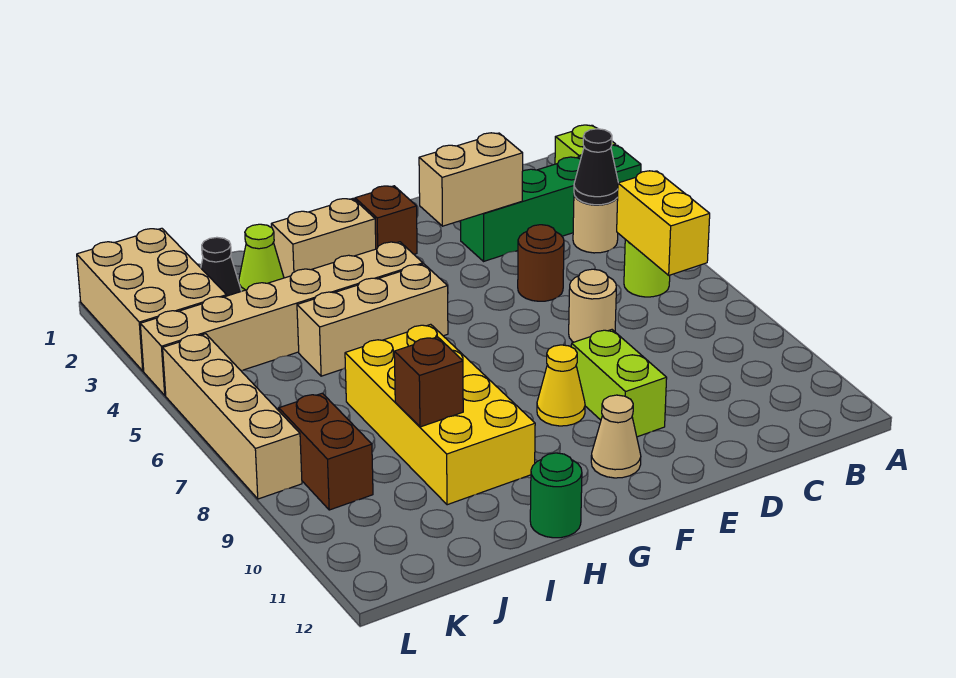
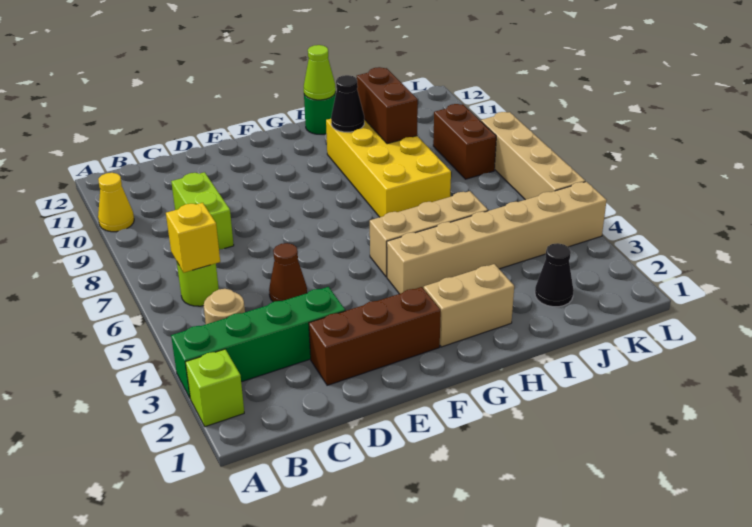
black cone B4 level 2 -> black cone H10 level 2
yellow brick B6:B7 level 2 -> yellow brick B6 level 2
tan brick D3:E3 level 2 -> none
brown round brick D5 level 1 -> brown cone D5 level 1
tan round brick D7 level 1 -> none
lime brick E9:E10 level 1 -> lime brick C8:C9 level 1
brown brick F2 level 1 -> brown brick D2:F2 level 1
yellow cone F9 level 1 -> yellow cone A10 level 1
tan cone F11 level 1 -> none
lime cone I2 level 1 -> lime cone H12 level 2
brown brick I9 level 2 -> brown brick I9:I10 level 2
tan brick K1:L3 level 1 -> none

